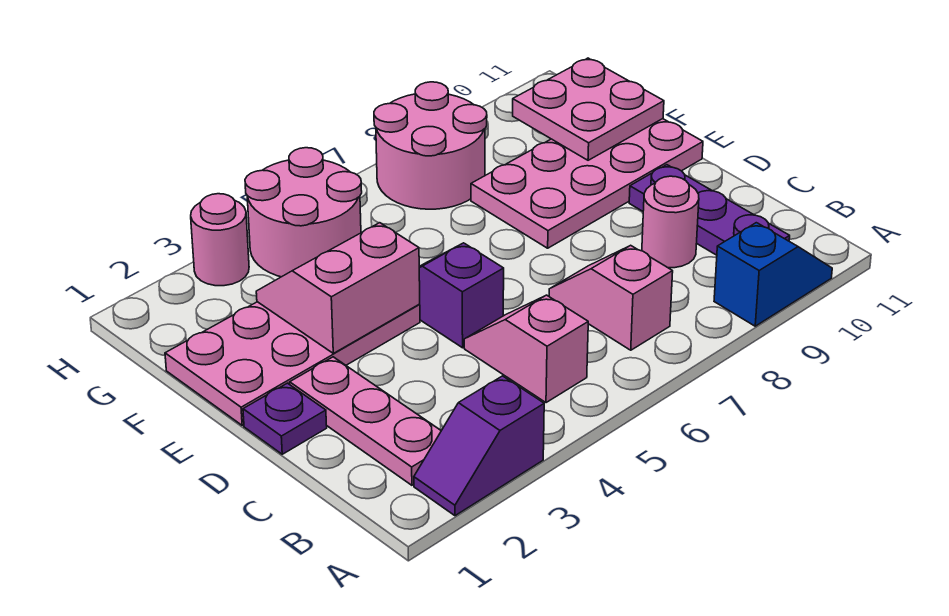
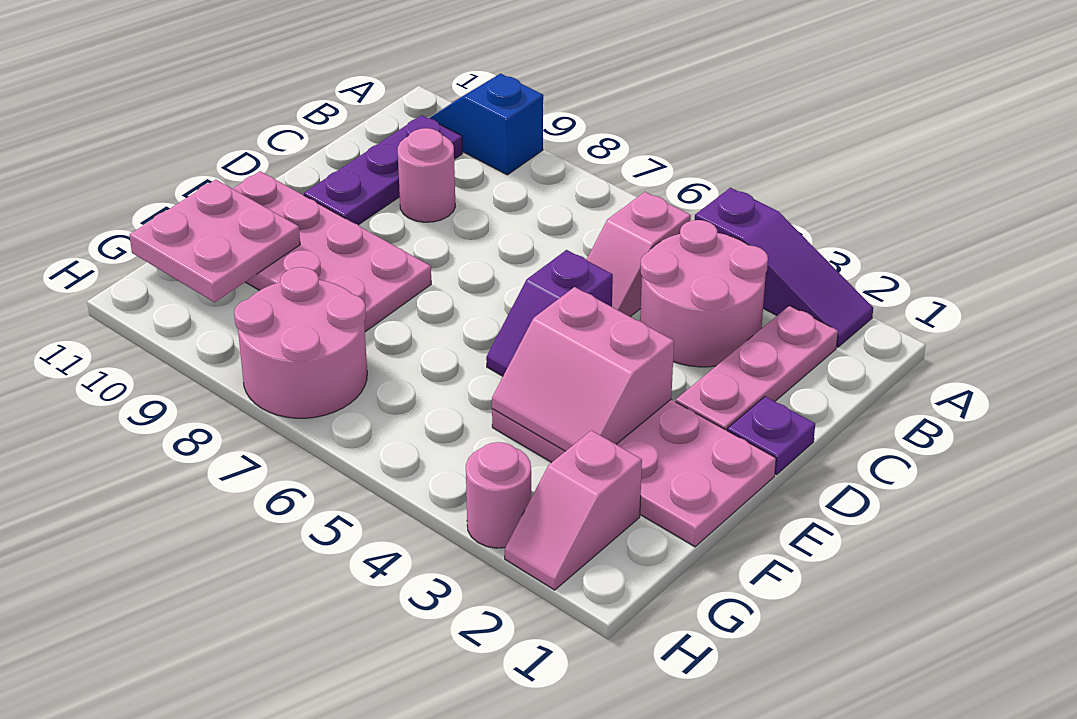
purple slope A2:A3 level 1 top 3 -> purple slope A2:A4 level 1 top 4
pink slope B7:C7 level 1 top B -> pink slope G2:H2 level 1 top G
pink round brick G4:H5 level 1 -> pink round brick B3:C4 level 1

